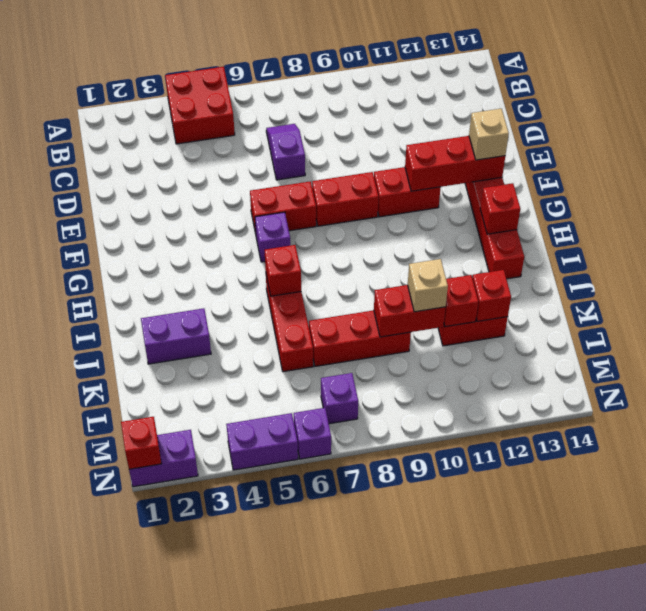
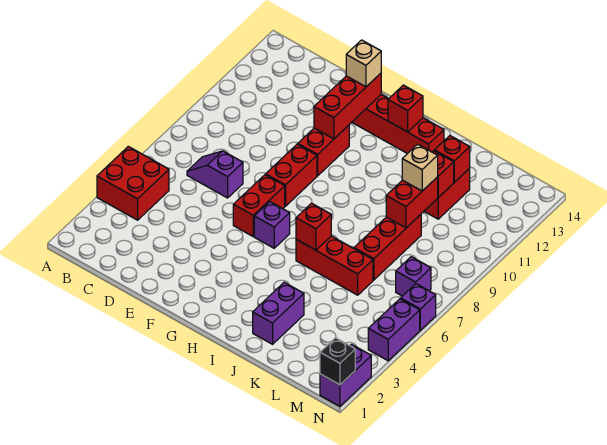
red brick N1 level 2 -> black brick N1 level 2

